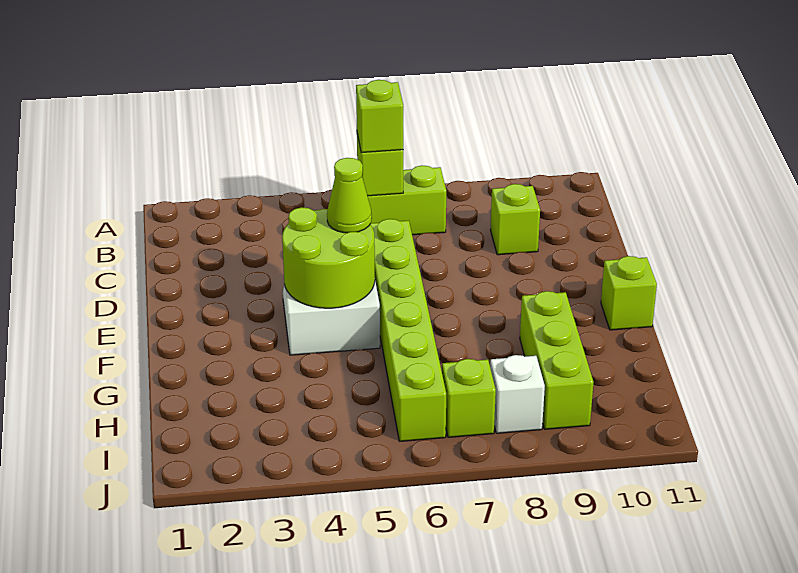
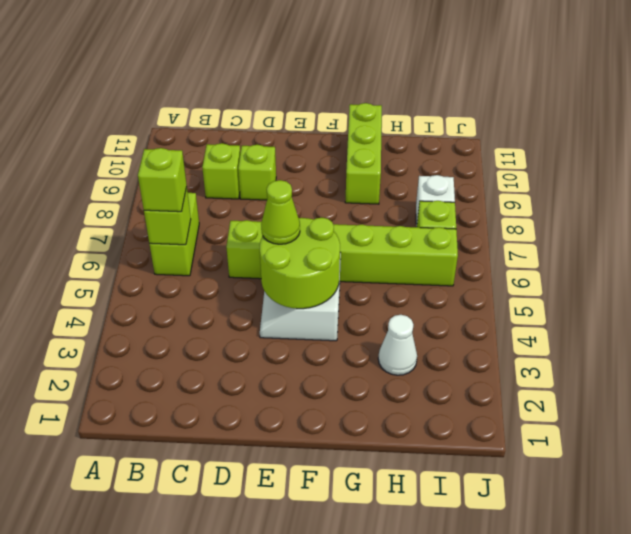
lime brick F11 level 1 -> lime brick D9 level 1
lime brick G9:I9 level 1 -> lime brick G9:G11 level 1
none -> white cone H3 level 1

